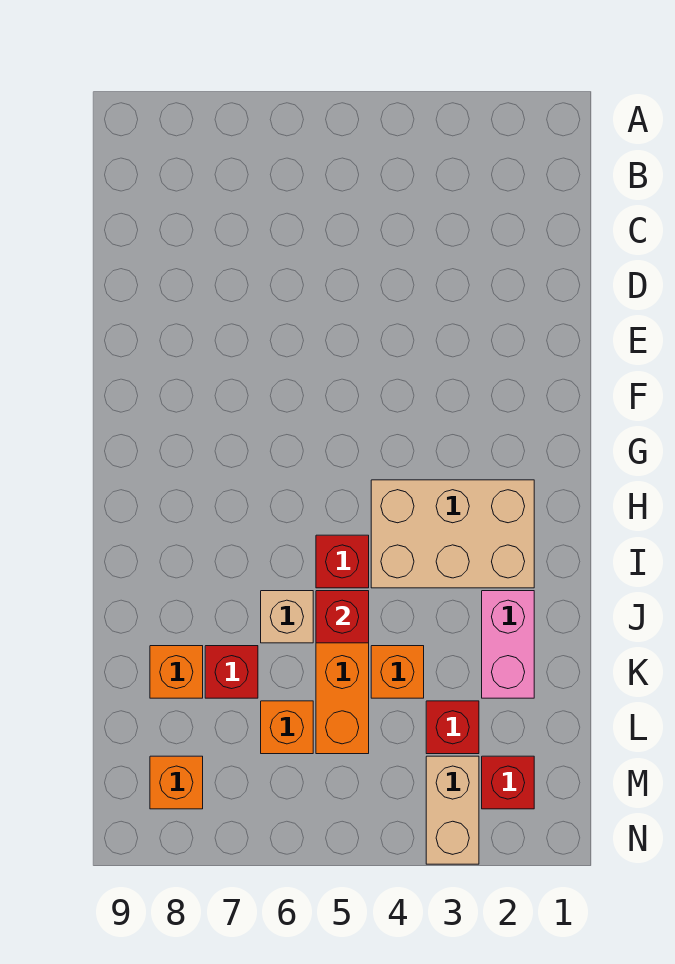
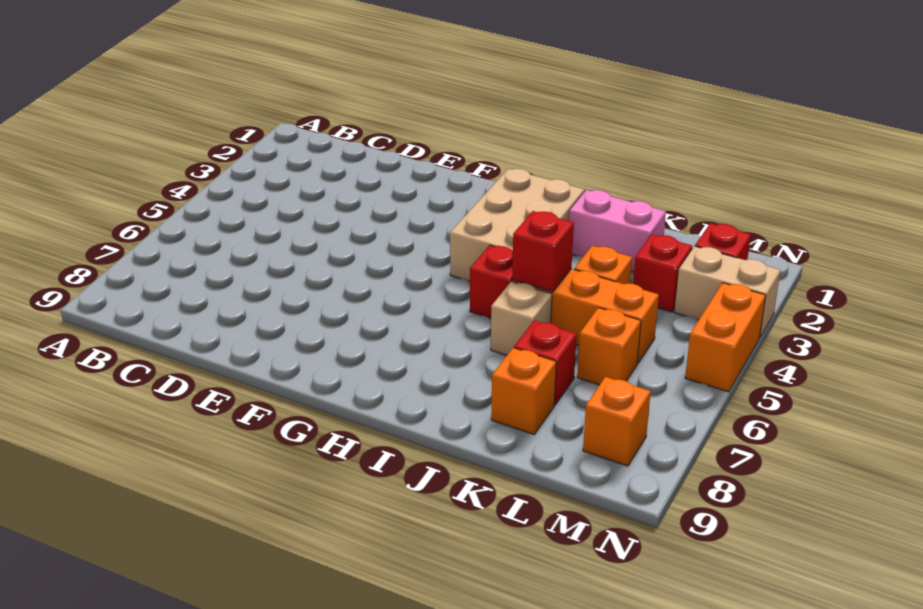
none -> orange brick N4:N5 level 1

